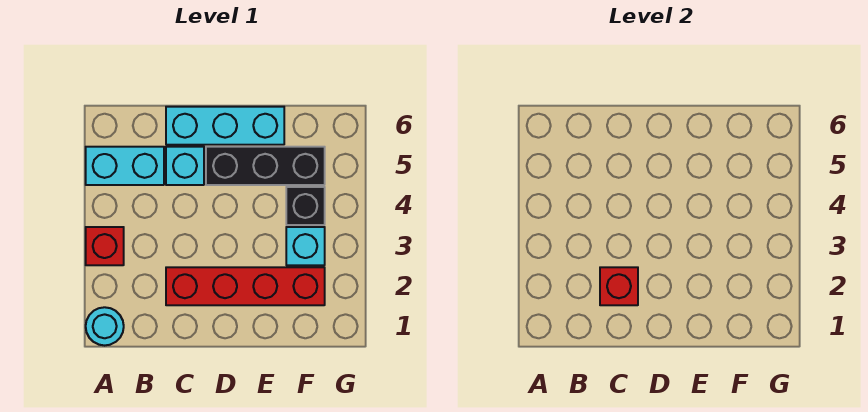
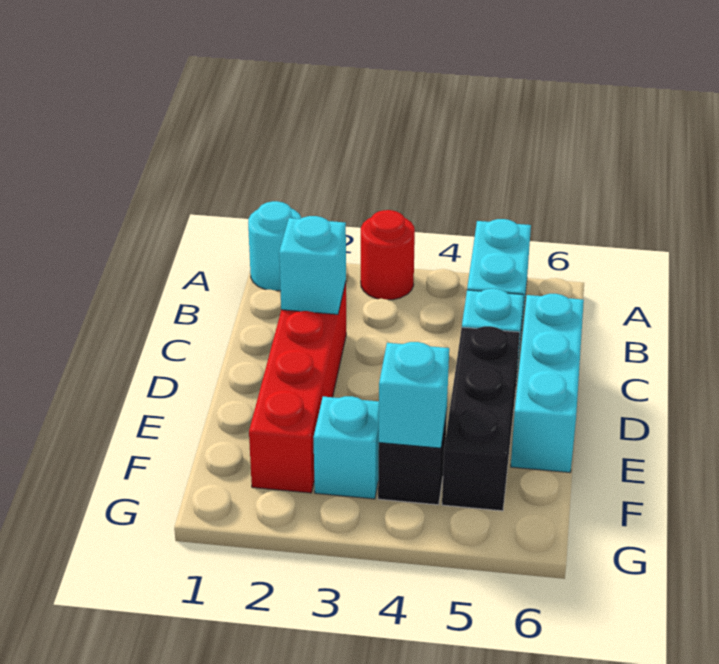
red brick A3 level 1 -> red round brick A3 level 1
red brick C2 level 2 -> cyan brick C2 level 2
none -> cyan brick F4 level 2

